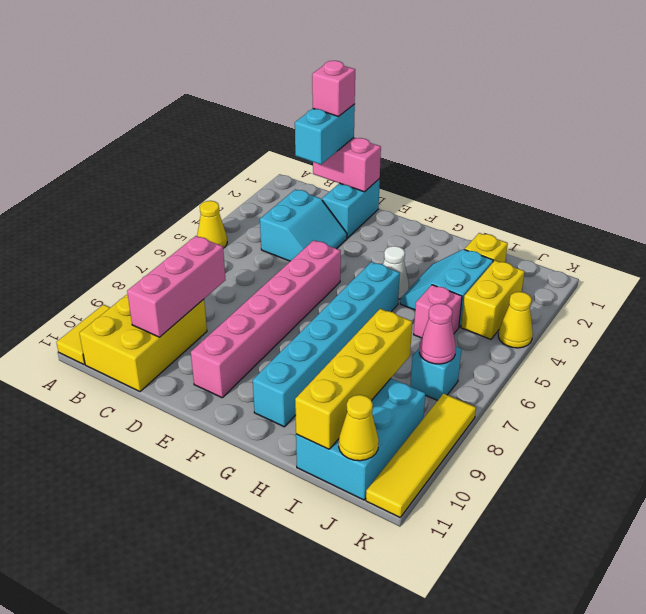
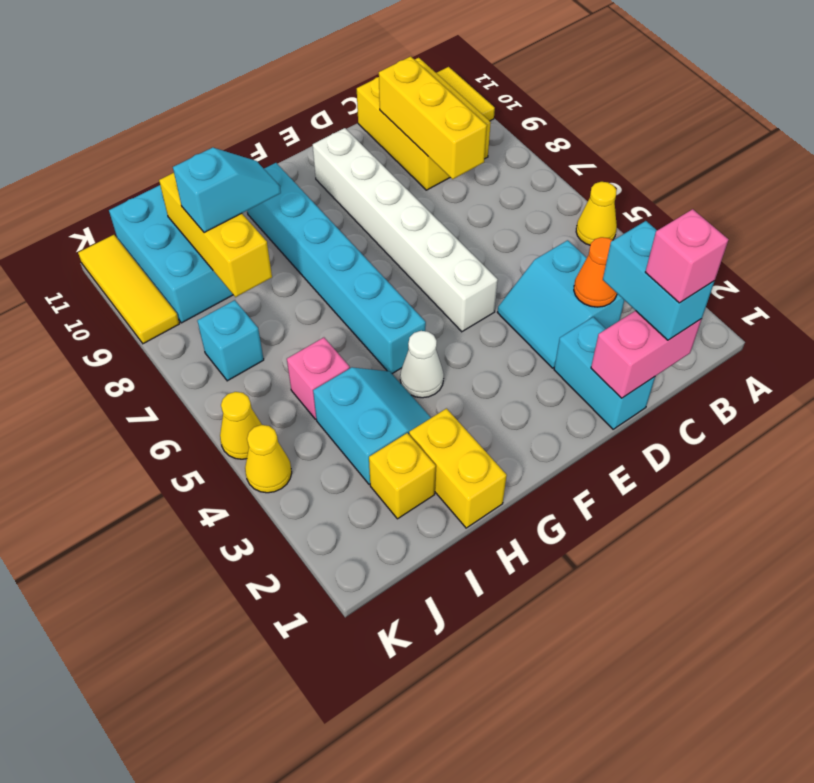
none -> orange cone C3 level 2
pink brick C8:C10 level 2 -> yellow brick C8:C10 level 2
pink brick E5:E10 level 1 -> white brick E5:E10 level 1
none -> cyan slope H9:I9 level 3 top I
yellow brick I8:I11 level 2 -> yellow brick I8:I10 level 2
yellow brick J3:J4 level 1 -> yellow brick H1:H2 level 1
pink cone J7 level 2 -> none
yellow cone J11 level 2 -> yellow cone K5 level 1
yellow tile K8:K11 level 1 -> yellow tile K9:K11 level 1

